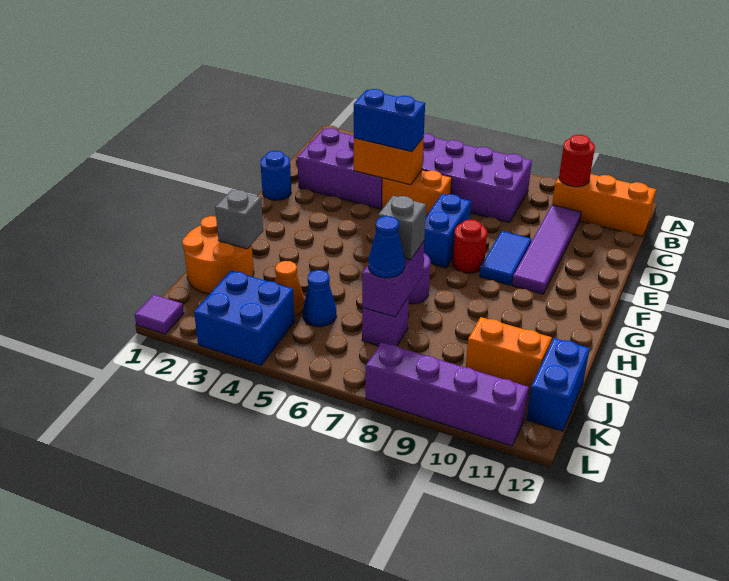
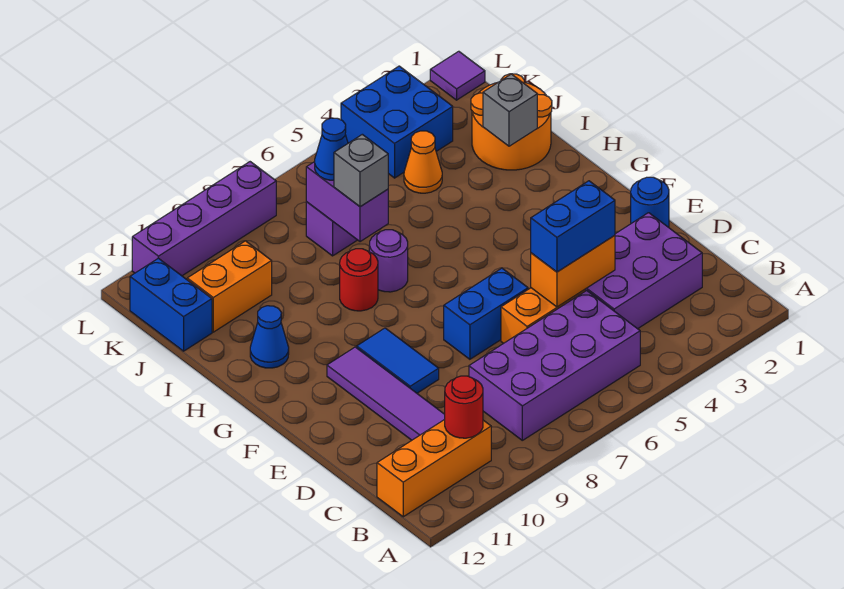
blue brick E7:F7 level 1 -> blue brick E6:E7 level 1
red round brick F8 level 1 -> red round brick H8 level 1
blue cone J5 level 1 -> blue cone H11 level 1

